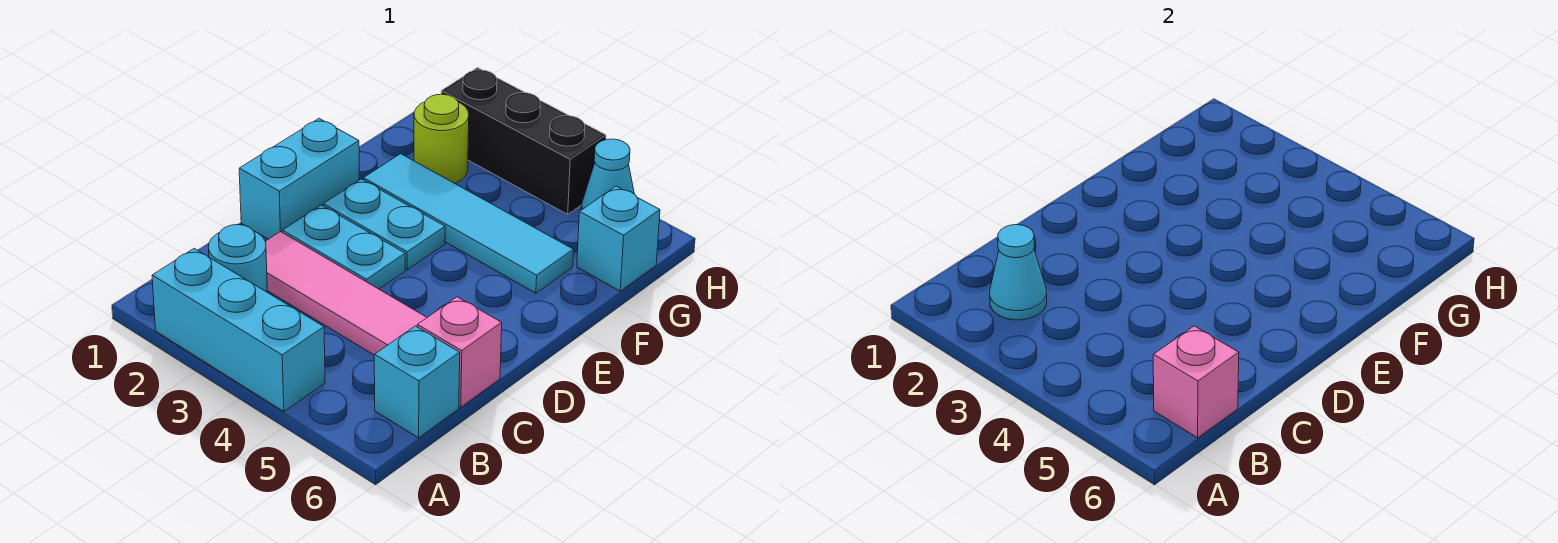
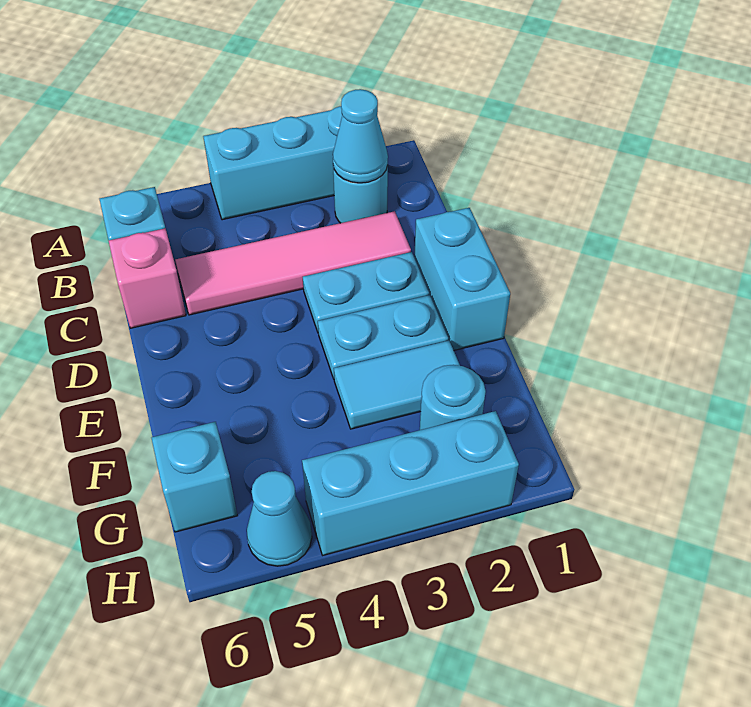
pink brick B6 level 2 -> none
cyan tile F2:F5 level 1 -> cyan tile F2:F3 level 1
lime round brick G2 level 1 -> cyan round brick G2 level 1
black brick H2:H4 level 1 -> cyan brick H2:H4 level 1

